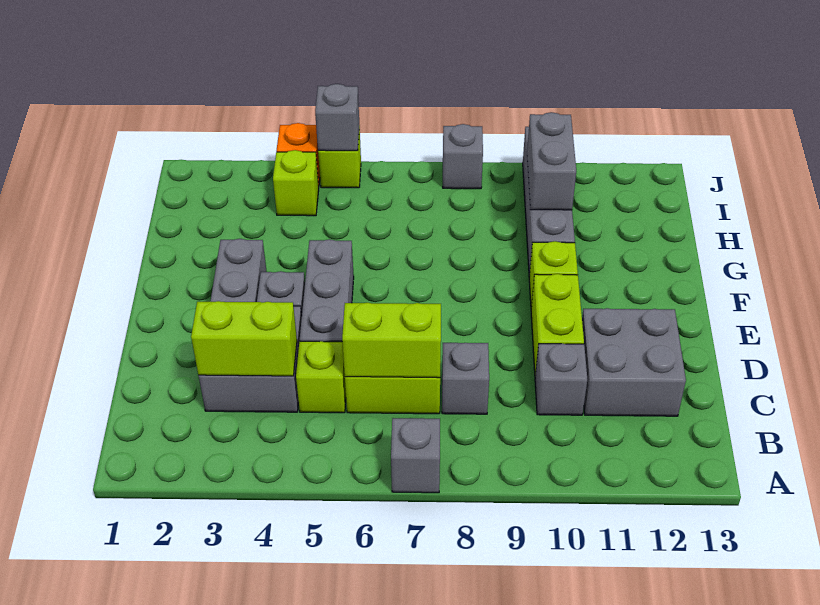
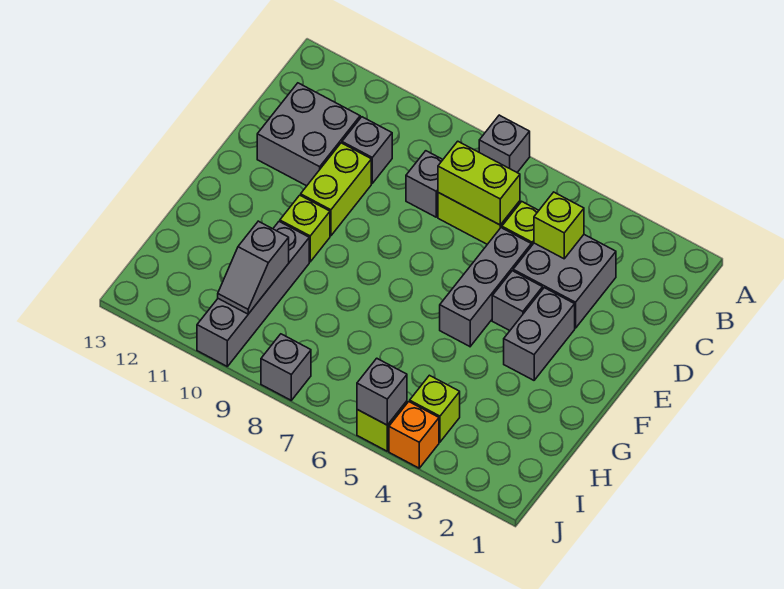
lime brick C3:C4 level 2 -> lime brick C4 level 2
grey brick H10:I10 level 2 -> grey slope H10:I10 level 2 top H

